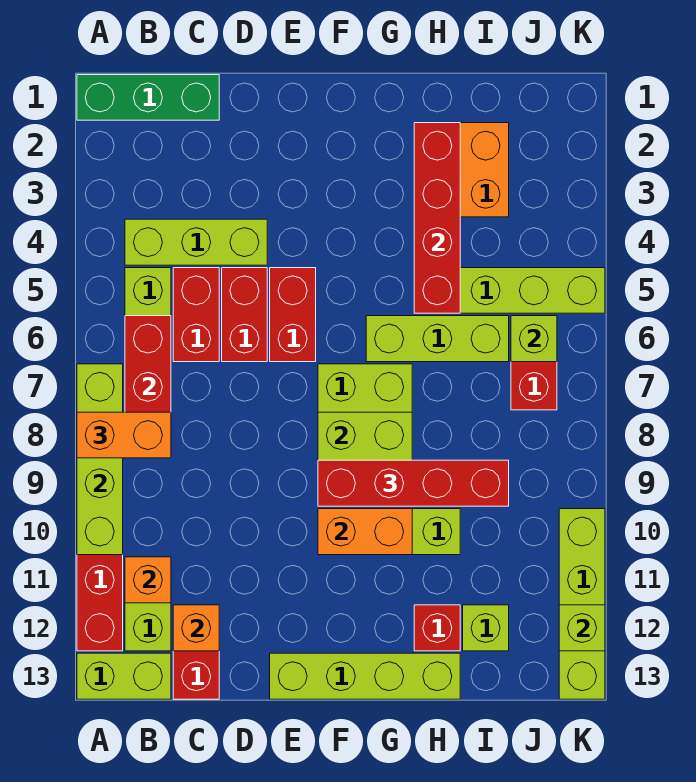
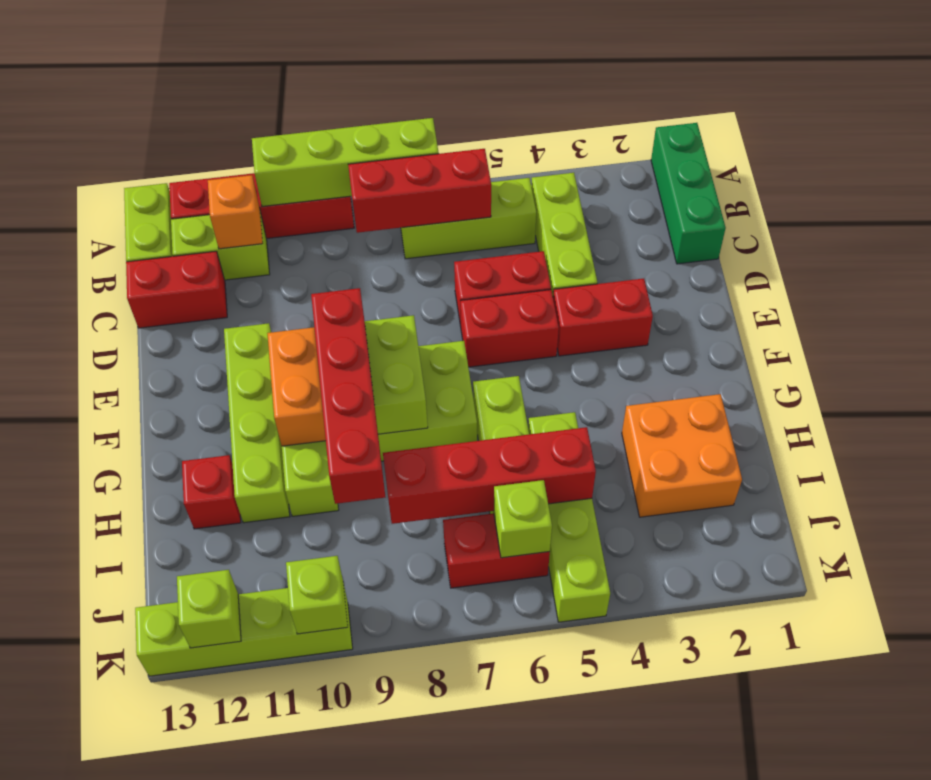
orange brick A8:B8 level 3 -> none
red brick C5:C6 level 1 -> red brick E3:E4 level 1
orange brick C12 level 2 -> none
lime brick E13:H13 level 1 -> lime brick E11:H11 level 1
red brick H2:H5 level 2 -> red brick I5:I8 level 2
lime brick I12 level 1 -> lime brick K10 level 2

